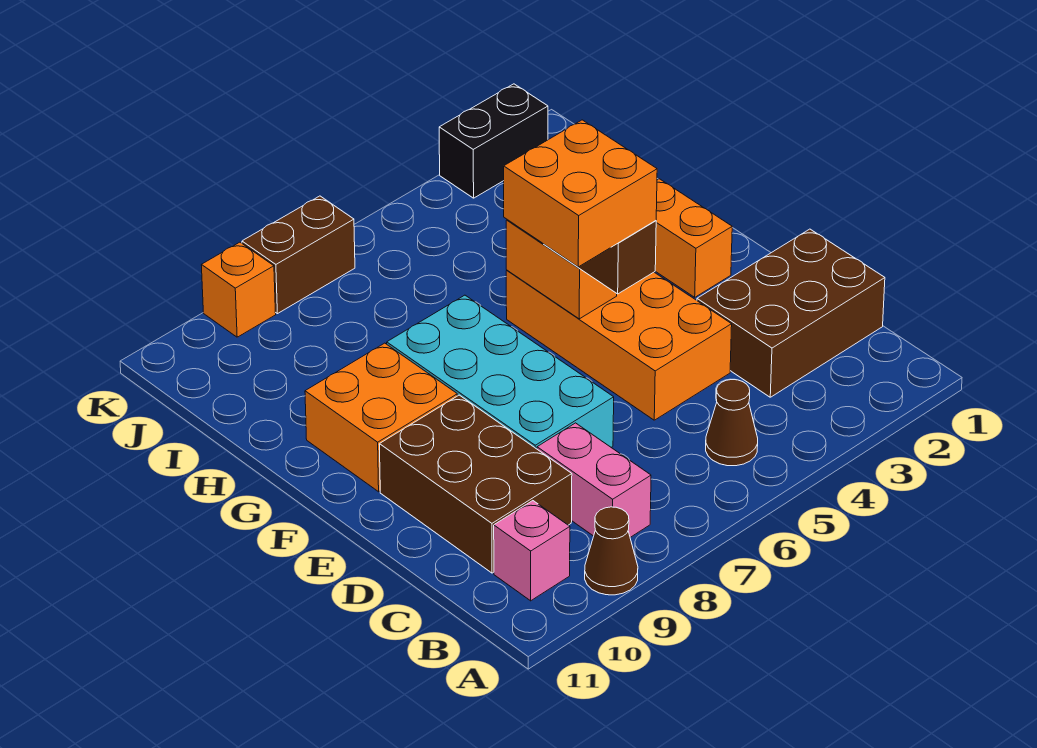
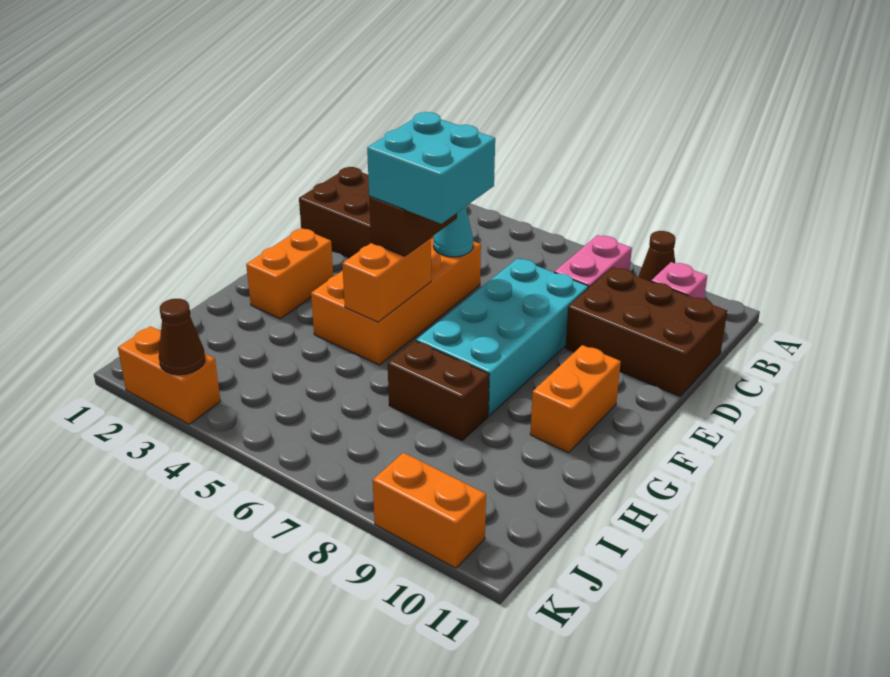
brown cone B5 level 1 -> brown cone K3 level 2
brown brick C9:E10 level 1 -> brown brick C9:D11 level 1
none -> cyan cone D5 level 2
orange brick E5:F6 level 4 -> cyan brick E5:F6 level 4
orange brick F9:G10 level 1 -> orange brick F10:G10 level 1
black brick K2:K3 level 1 -> orange brick K2:K3 level 1
brown brick K7:K8 level 1 -> brown brick H7:H8 level 1
orange brick K9 level 1 -> orange brick K9:K10 level 1

